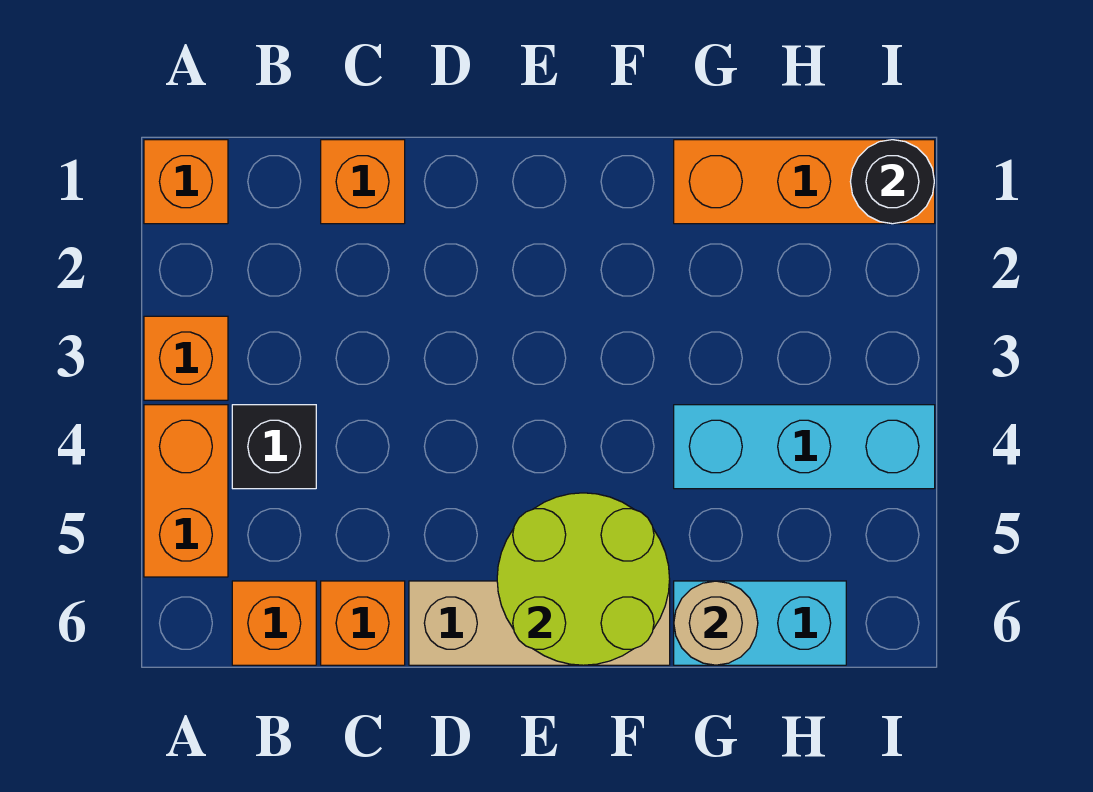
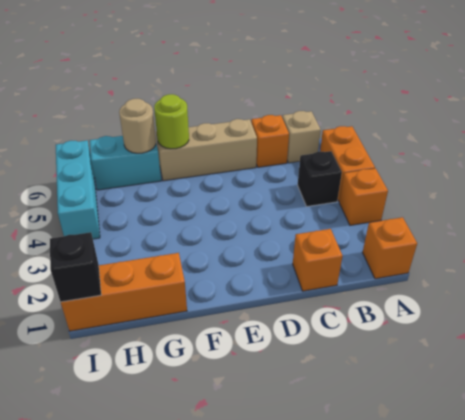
orange brick B6 level 1 -> tan brick B6 level 1
lime round brick E5:F6 level 2 -> lime round brick F6 level 2
cyan brick G4:I4 level 1 -> cyan brick I4:I6 level 1
black round brick I1 level 2 -> black brick I1 level 2

